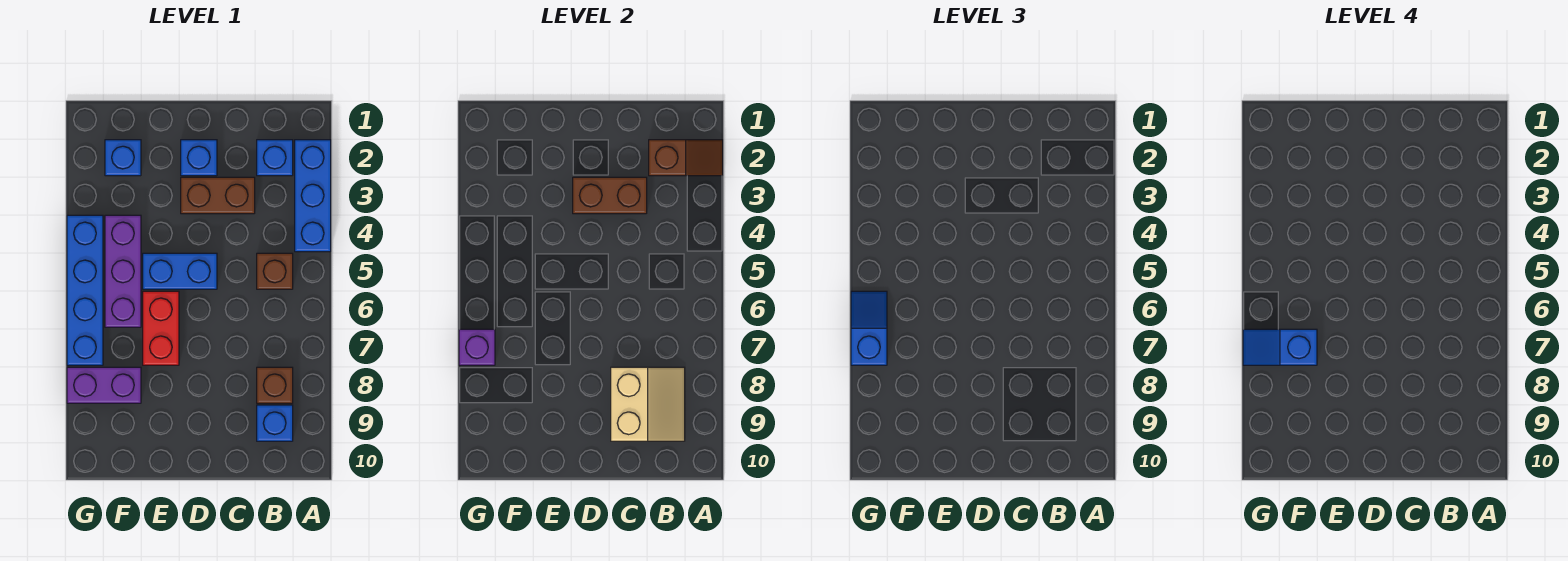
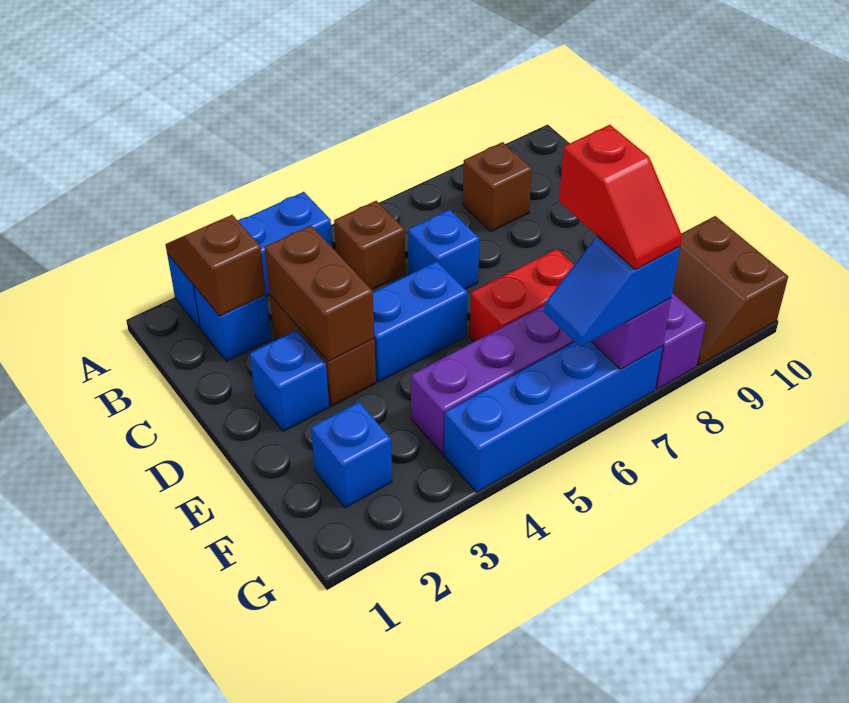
tan slope B8:C9 level 2 top C -> none
blue brick B9 level 1 -> blue brick C6 level 1
blue brick D5:E5 level 1 -> blue brick D4:D5 level 1
blue slope F7:G7 level 4 top F -> red slope F7:G7 level 4 top F
none -> brown slope F9:G10 level 1 top 10

